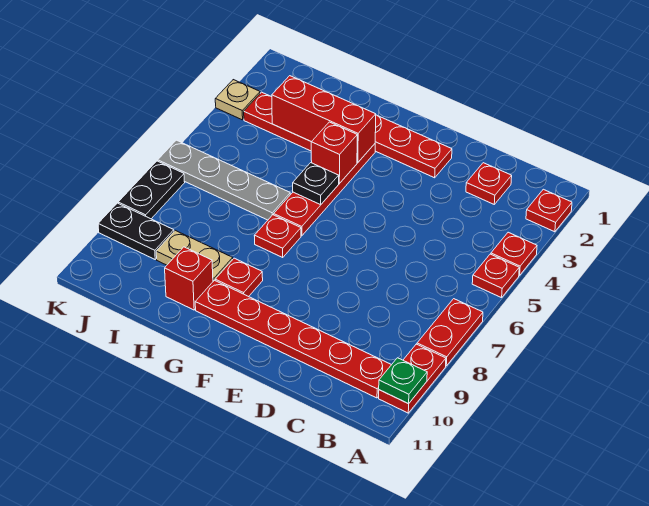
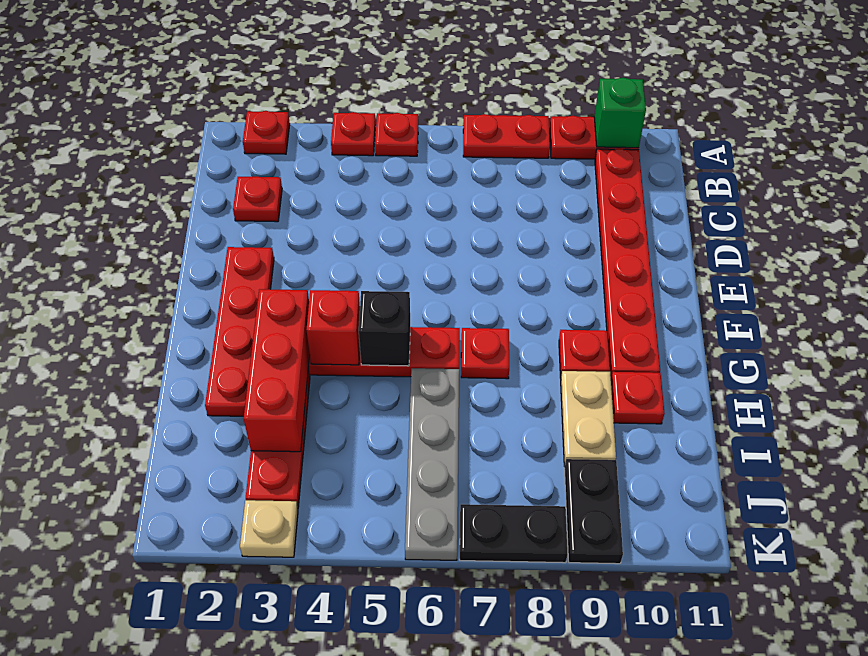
green plate A10 level 2 -> green brick A10 level 2
black plate G5 level 2 -> black brick G5 level 2
red brick H10 level 1 -> red plate H10 level 1

